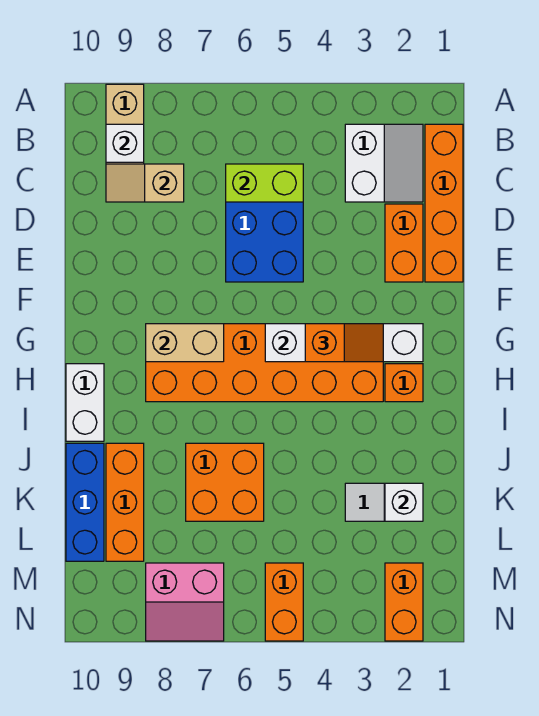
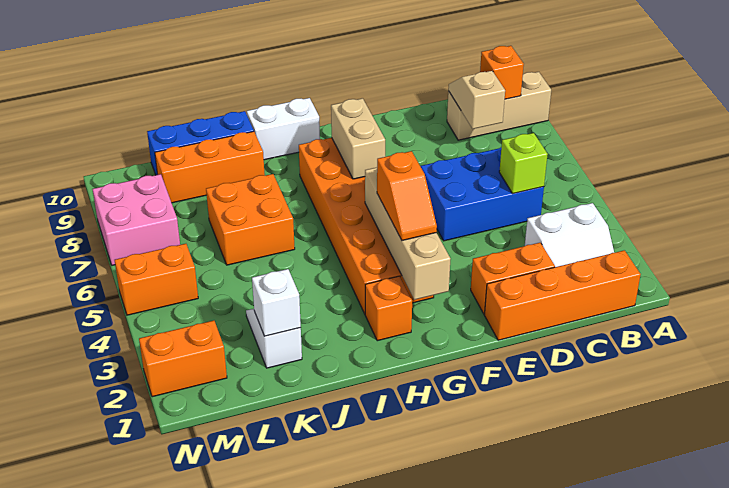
white brick B9 level 2 -> orange brick B9 level 2
lime brick C5:C6 level 2 -> lime brick C5 level 2
white brick G2:G5 level 2 -> tan brick G2:G5 level 2
pink slope M7:N8 level 1 top M -> pink brick M7:N8 level 1

